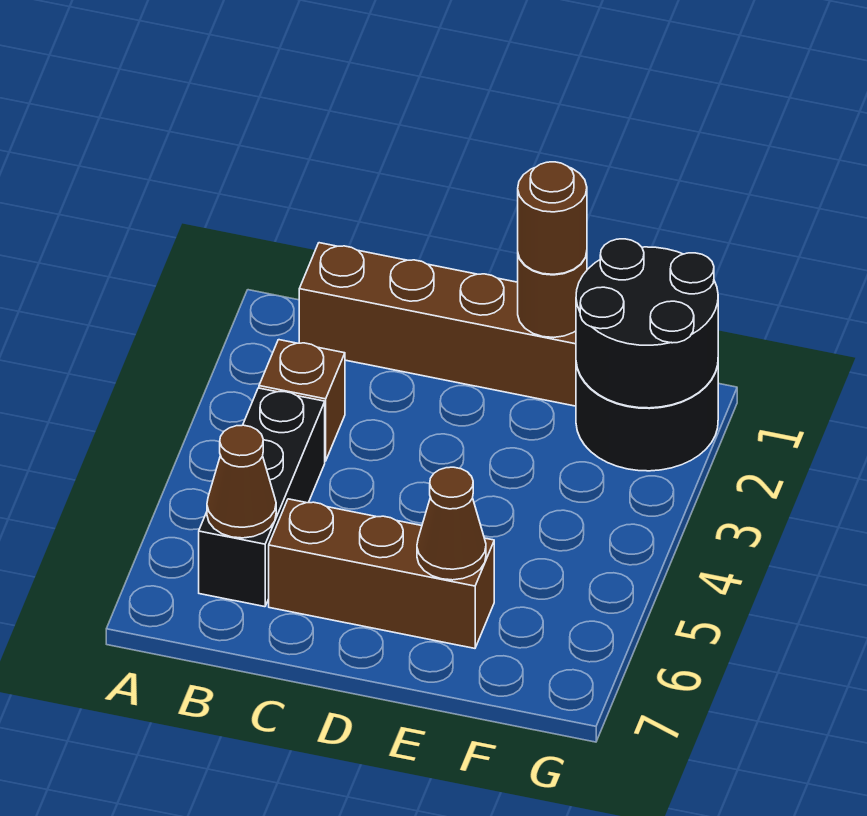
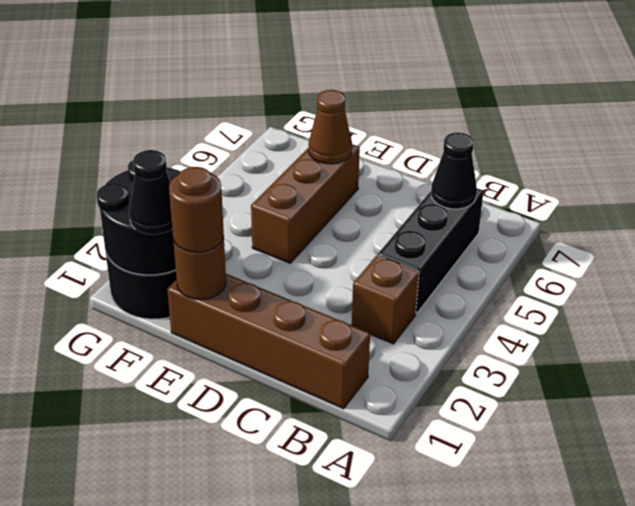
brown cone B6 level 2 -> black cone B6 level 2
brown brick C6:E6 level 1 -> brown brick E4:E6 level 1
none -> black cone F1 level 3

